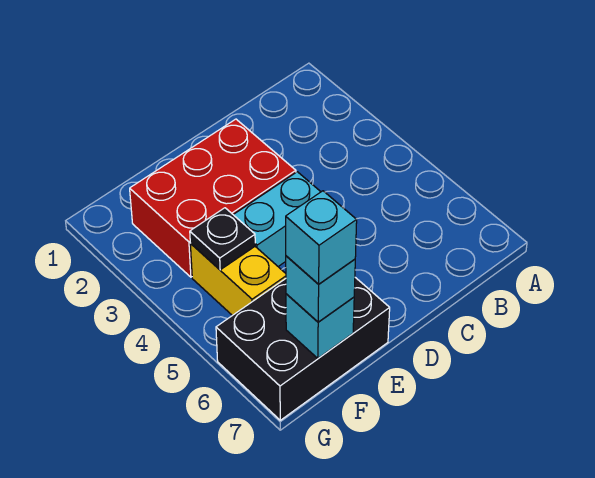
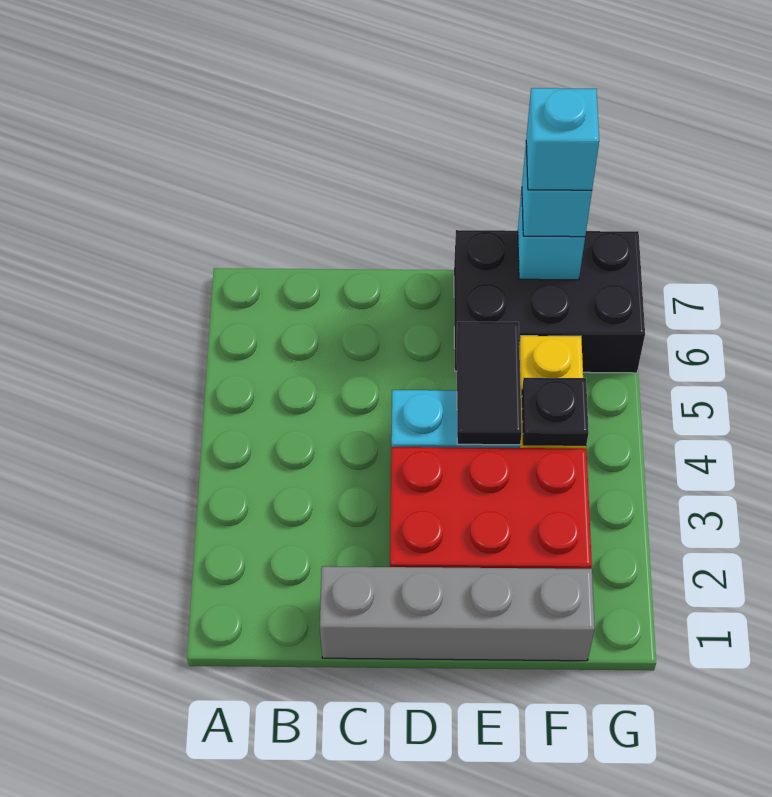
none -> grey brick C1:F1 level 1
none -> black tile E4:E5 level 2

